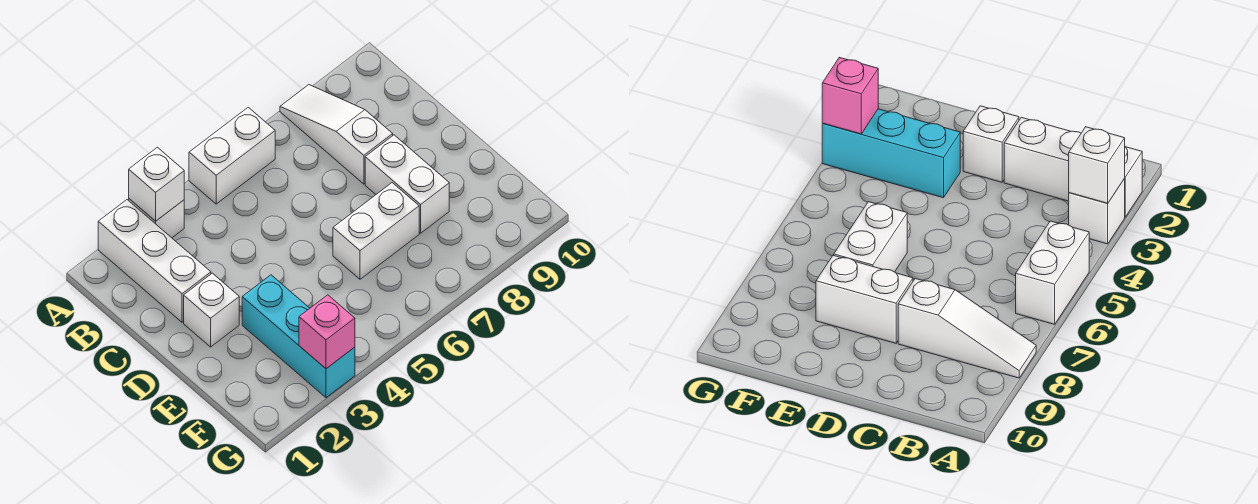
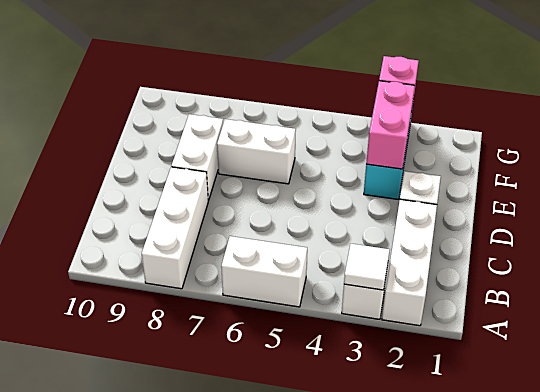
white brick A3 level 2 -> white tile A3 level 2
white slope A8:C8 level 1 top C -> white brick A8:C8 level 1
none -> pink brick E3:F3 level 2

